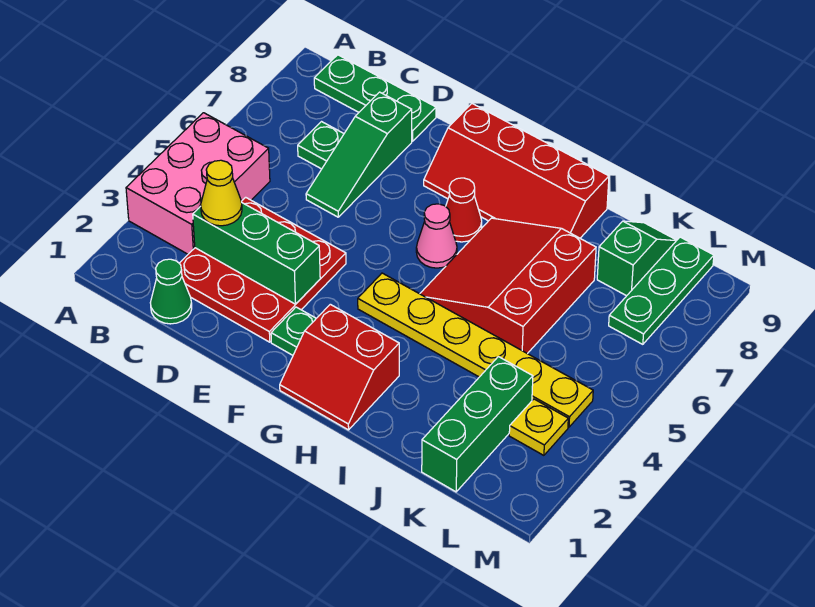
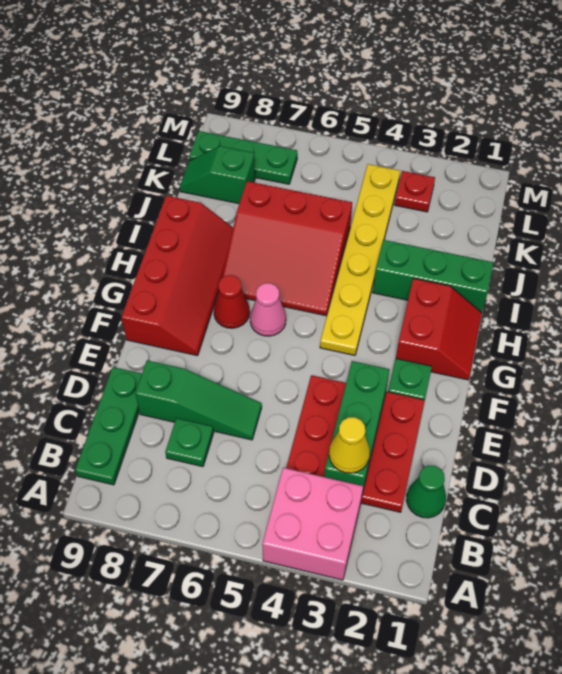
pink brick A3:B5 level 1 -> pink brick A3:B4 level 1
green brick K1:K3 level 1 -> green brick I1:I3 level 1
yellow plate L3 level 1 -> red plate L3 level 1

